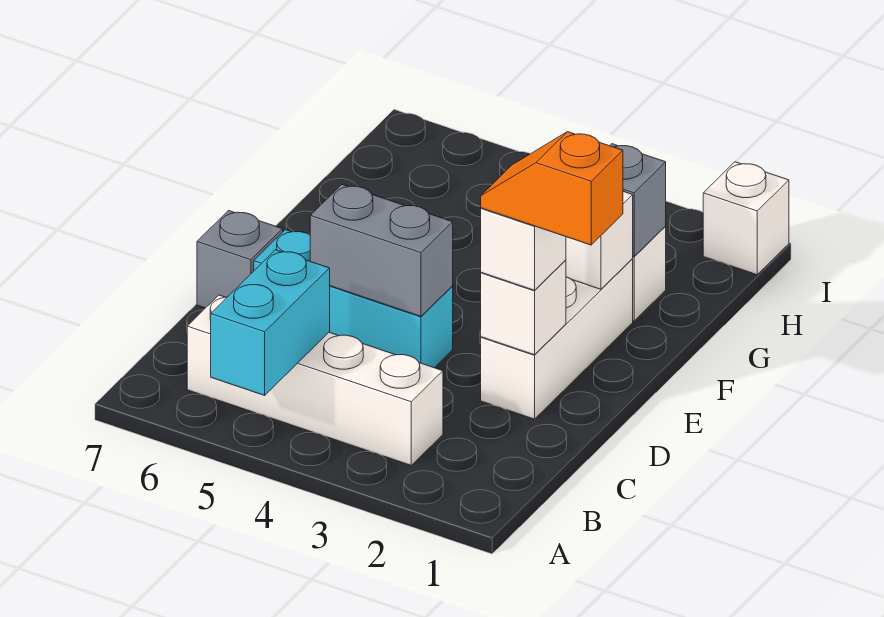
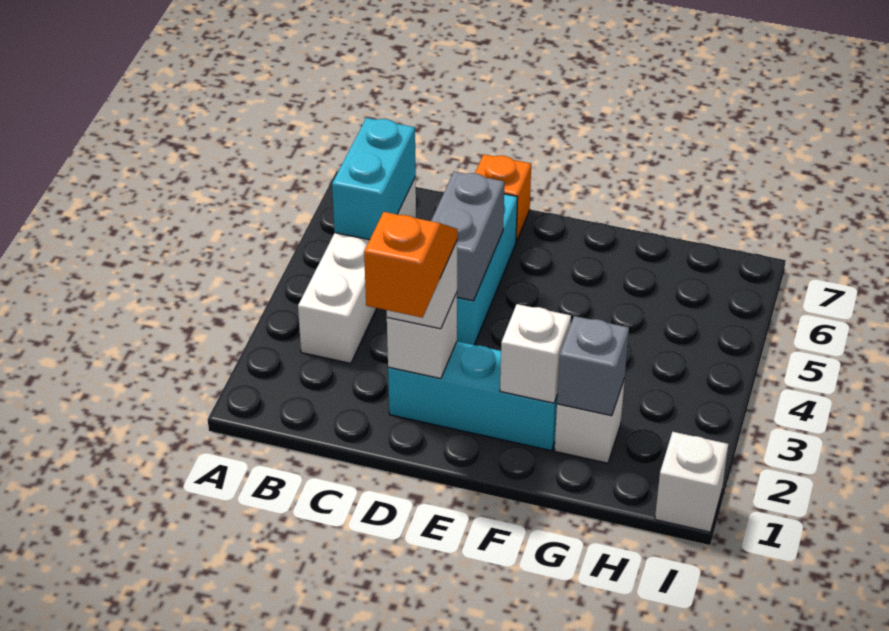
cyan brick A5:B5 level 2 -> cyan brick B5:B6 level 2
white brick D2:F2 level 1 -> cyan brick D2:F2 level 1
grey brick D7 level 1 -> orange brick D7 level 1

